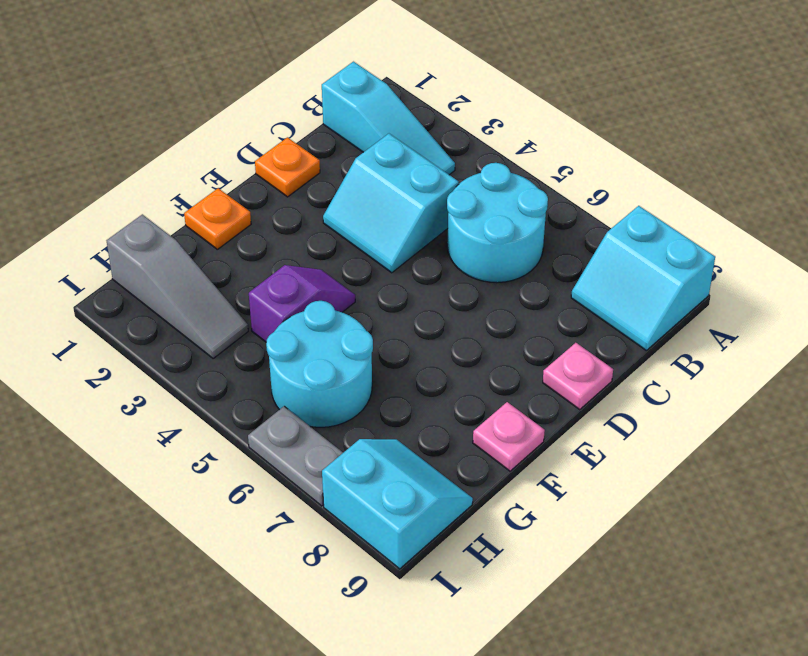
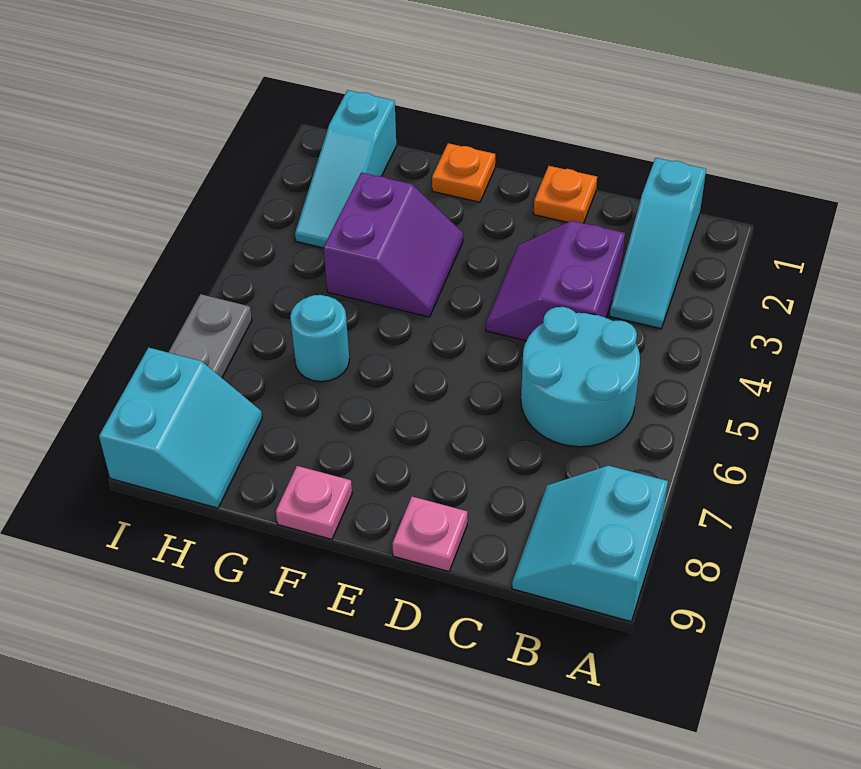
cyan slope C3:D4 level 1 top C -> purple slope C3:D4 level 1 top C
purple slope F4:G4 level 1 top G -> purple slope F3:G4 level 1 top G
cyan round brick G5:H6 level 1 -> cyan round brick G6 level 1
grey slope H1:H3 level 1 top 1 -> cyan slope H1:H3 level 1 top 1

